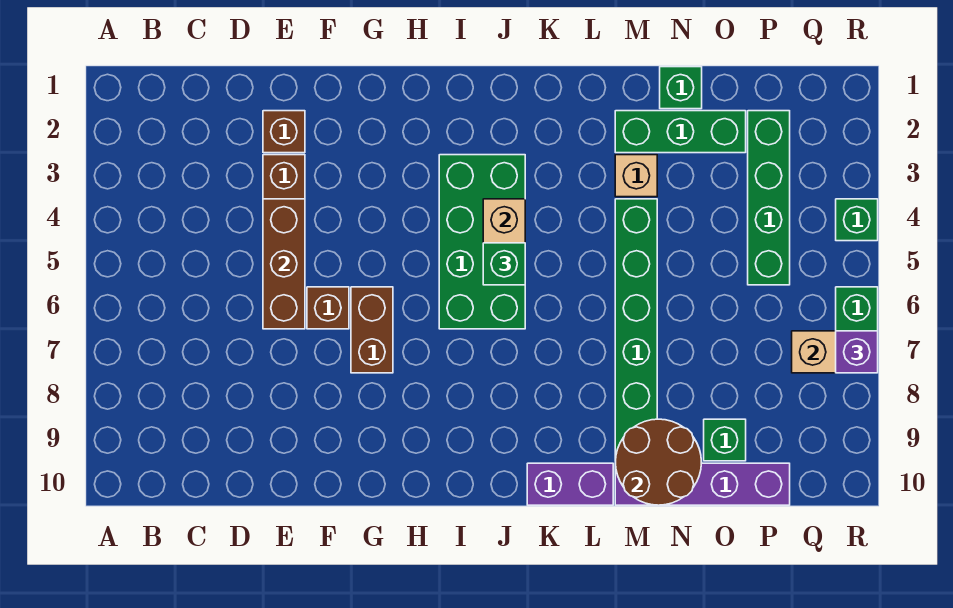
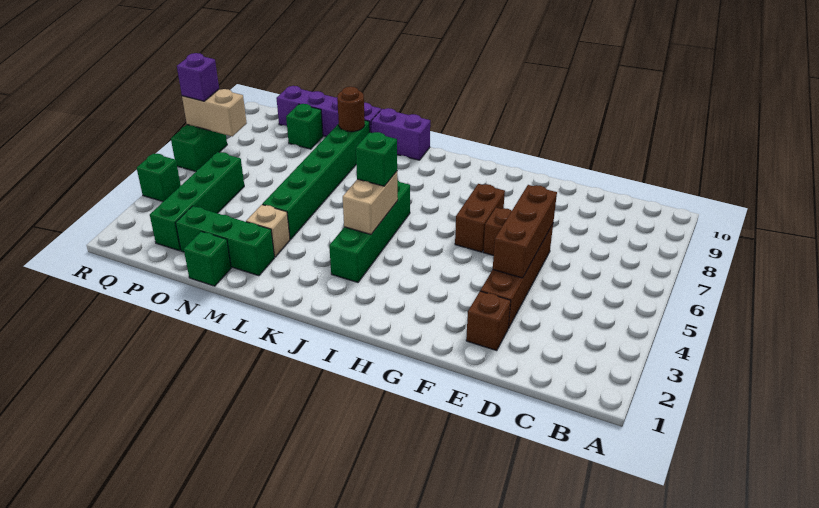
green brick I3:J6 level 1 -> green brick J3:J6 level 1
brown round brick M9:N10 level 2 -> brown round brick M9 level 2

